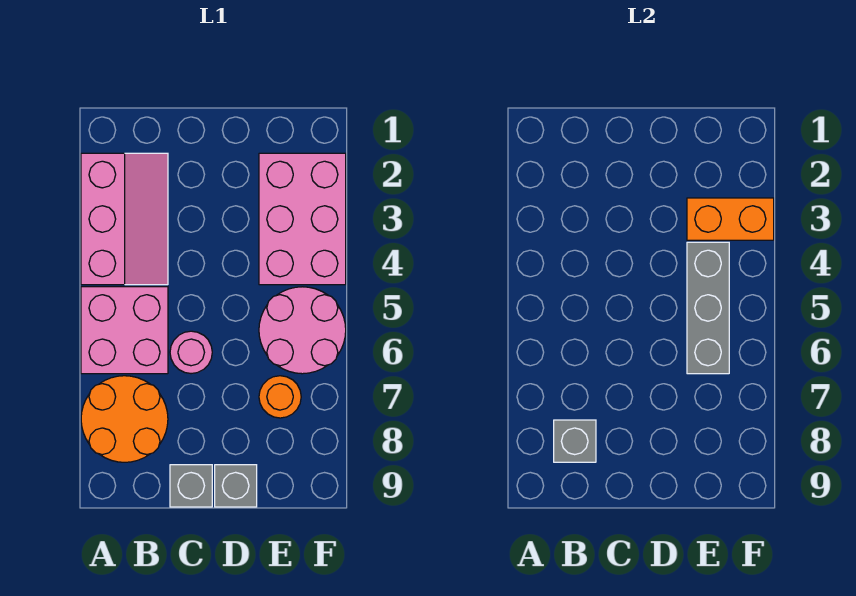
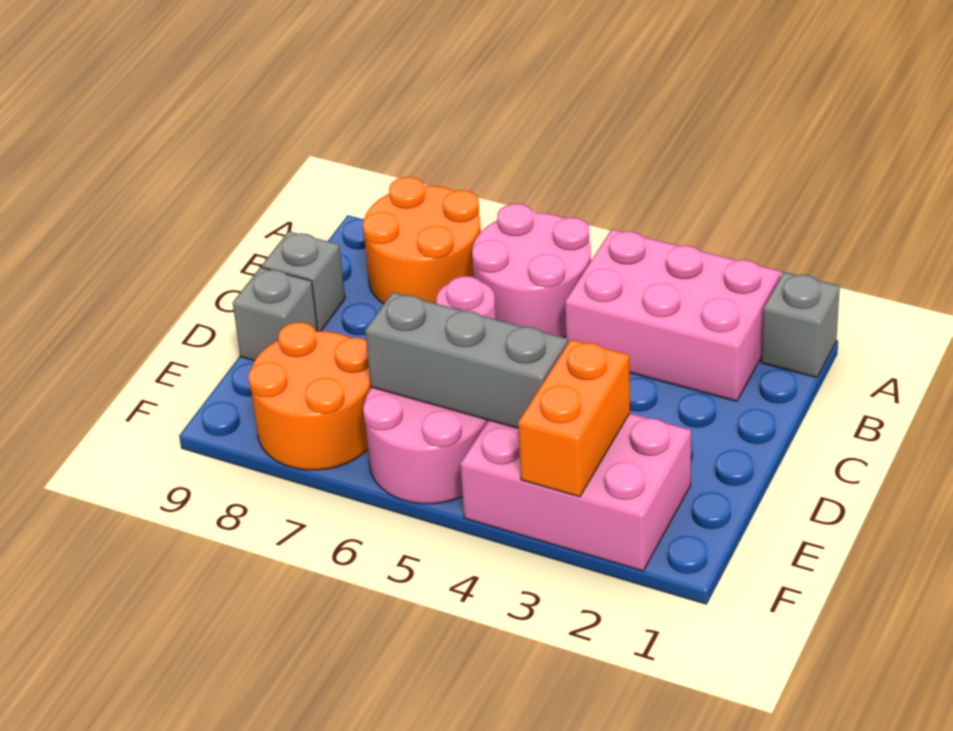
pink slope A2:B4 level 1 top A -> pink brick A2:B4 level 1
pink brick A5:B6 level 1 -> pink round brick A5:B6 level 1
grey brick B8 level 2 -> grey brick A1 level 1
orange round brick E7 level 1 -> orange round brick E7:F8 level 1

